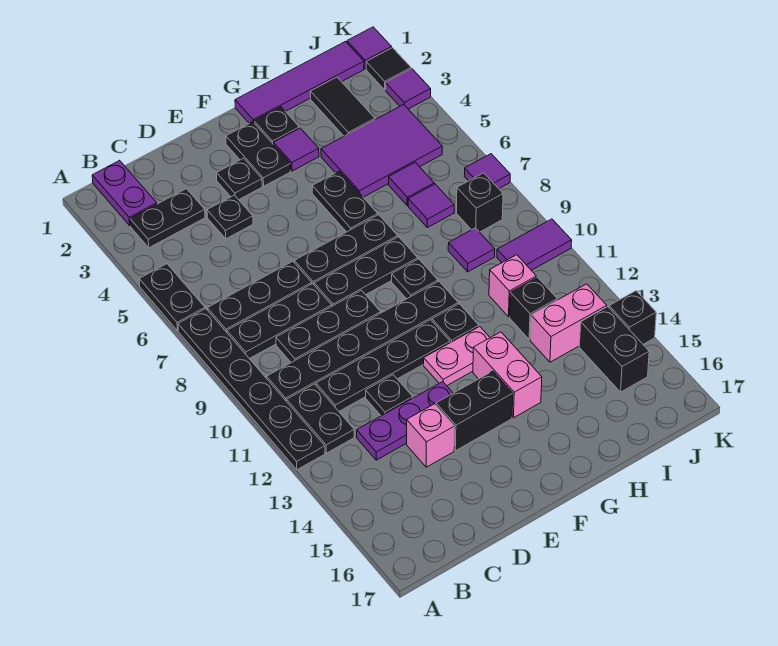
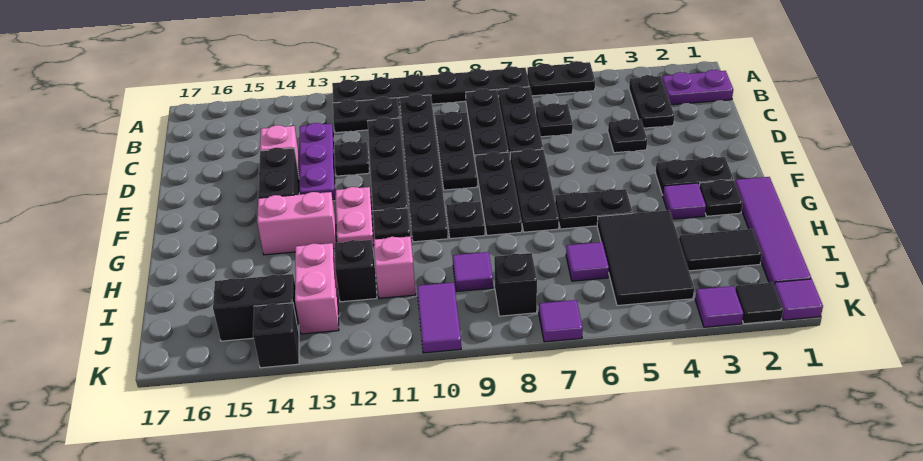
black plate E3 level 1 -> black plate C6 level 1
purple tile H4:J5 level 1 -> black tile H4:J5 level 1
purple tile I7 level 1 -> none

